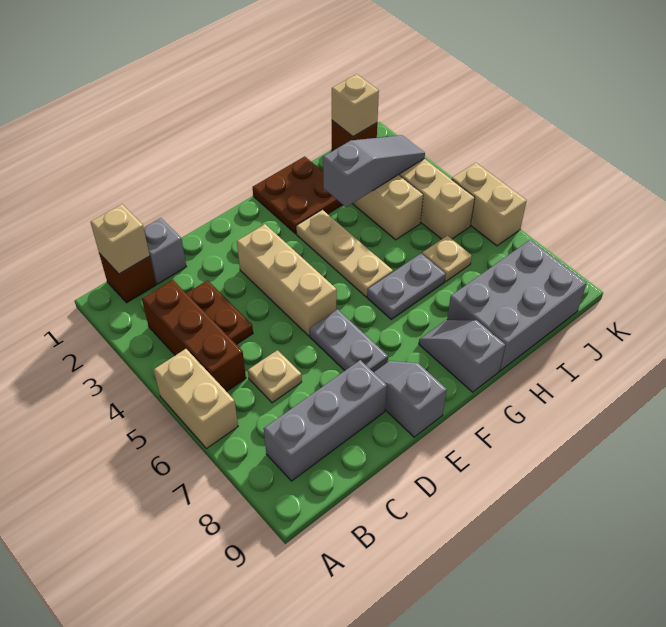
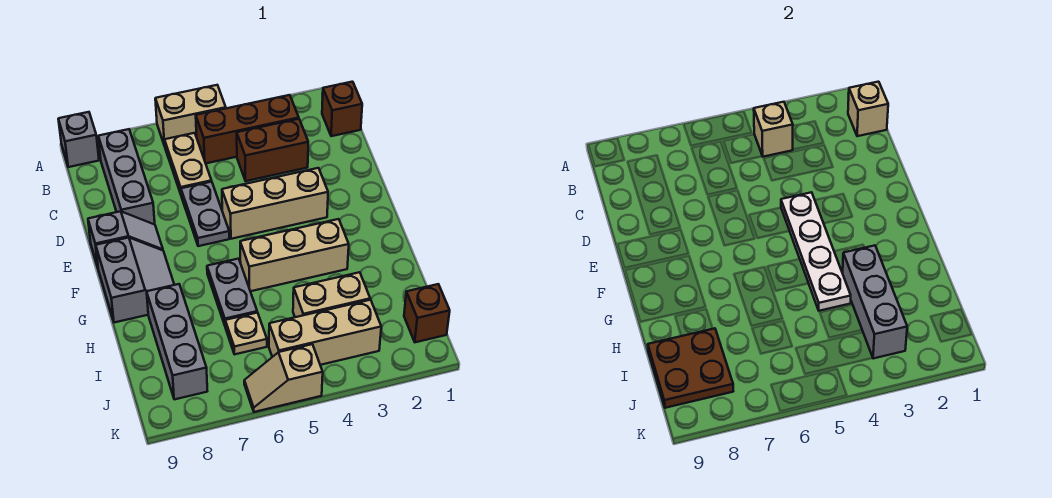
grey brick C1 level 1 -> grey brick A9 level 1
brown plate C3:C4 level 1 -> brown brick C3:C4 level 1
tan plate C6 level 1 -> tan plate B6:C6 level 1
none -> white plate E4:H4 level 2
grey plate E6:E7 level 1 -> grey plate D6:E6 level 1
brown plate G1:H2 level 1 -> brown plate I8:J9 level 2
tan plate G3:G5 level 1 -> tan brick G3:G5 level 1
grey slope G8:G9 level 1 top 9 -> grey slope F8:G9 level 1 top 9
grey slope H3:J3 level 2 top H -> grey brick H3:J3 level 2
grey brick H8:J9 level 1 -> grey brick H8:J8 level 1
tan brick J1 level 2 -> tan brick B4 level 2
tan brick K5:K6 level 1 -> tan slope K5:K6 level 1 top 5

